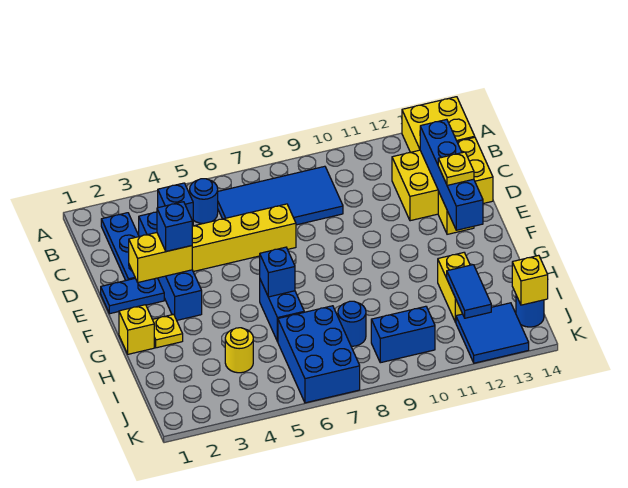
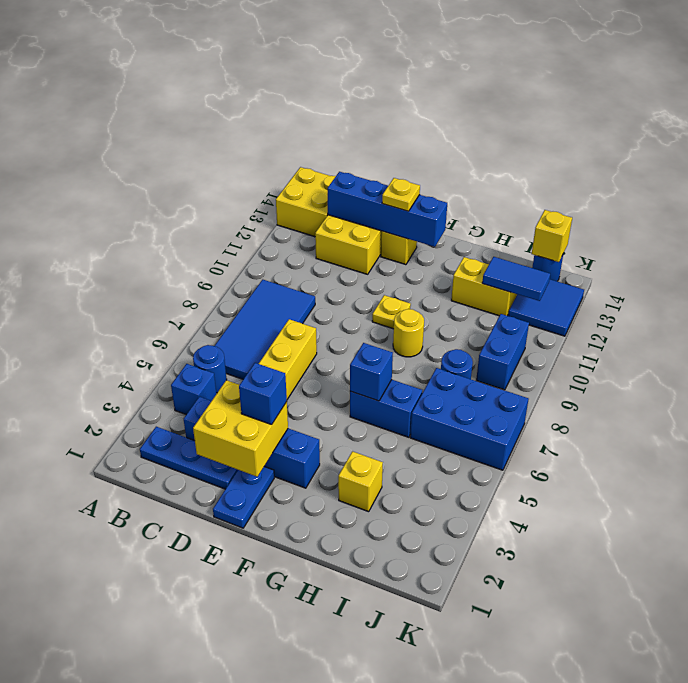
yellow brick E2:E3 level 2 -> yellow brick D2:E3 level 2
yellow brick G1 level 1 -> yellow brick H3 level 1
yellow plate G2 level 1 -> yellow plate F10 level 1
yellow round brick I4 level 1 -> yellow round brick G9 level 1

